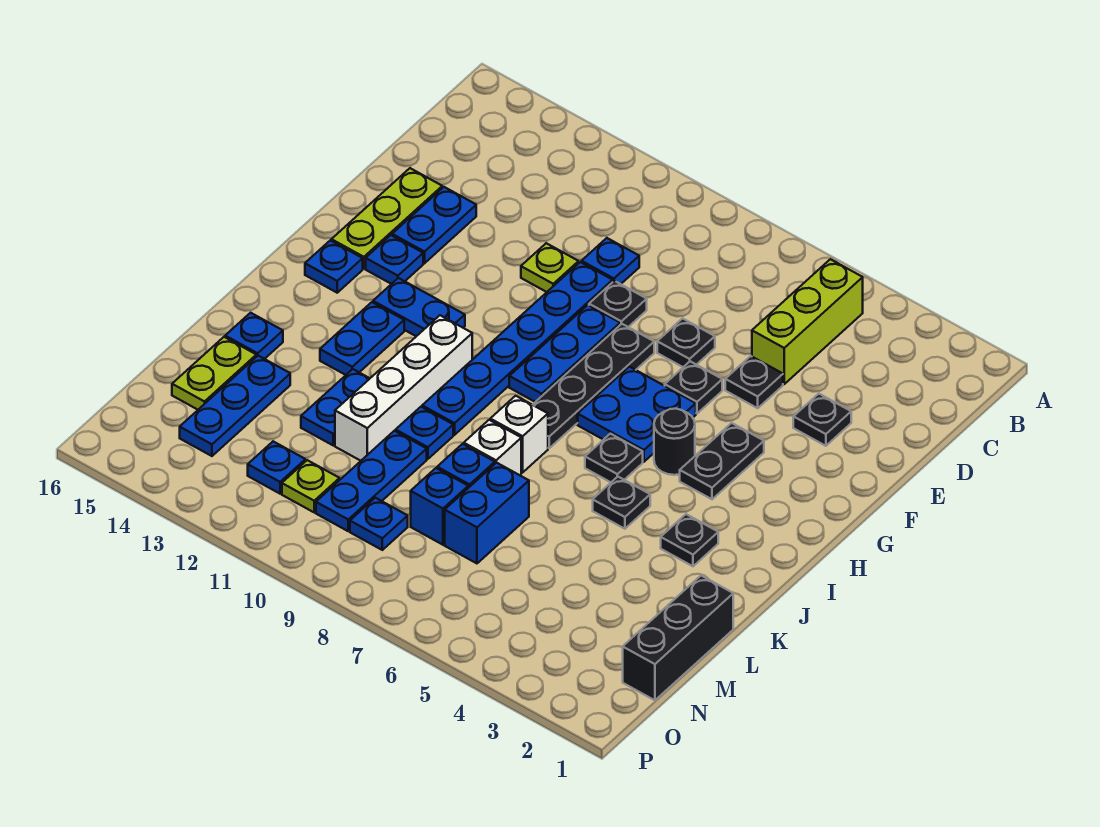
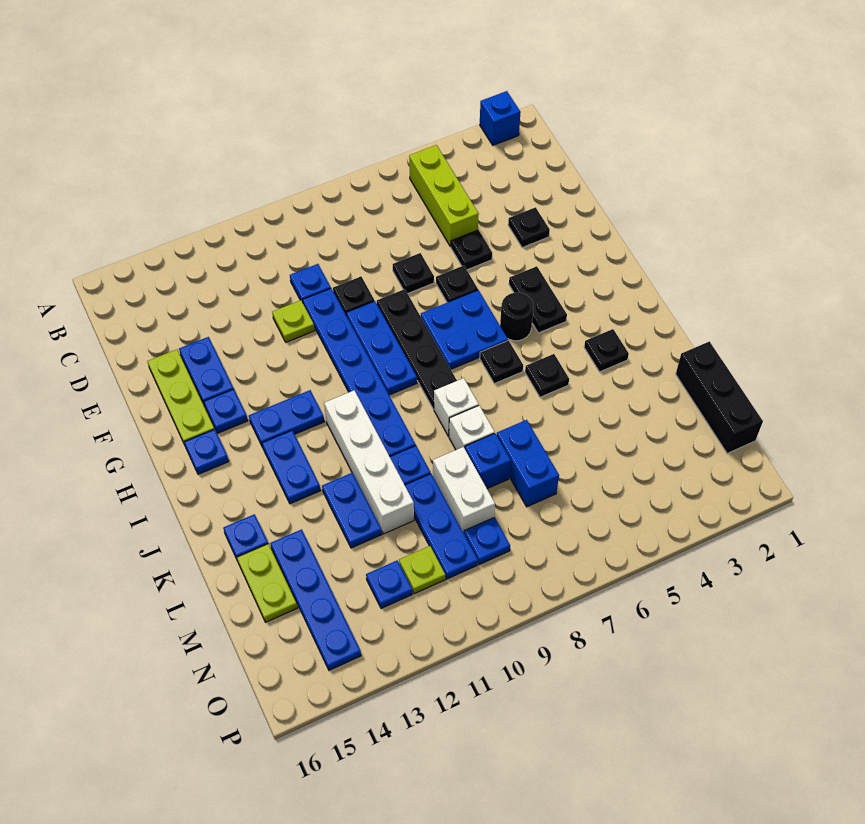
none -> white brick L9:M9 level 1
blue plate L14:N14 level 1 -> blue plate L14:O14 level 1
blue brick M8 level 1 -> blue brick A2 level 1

